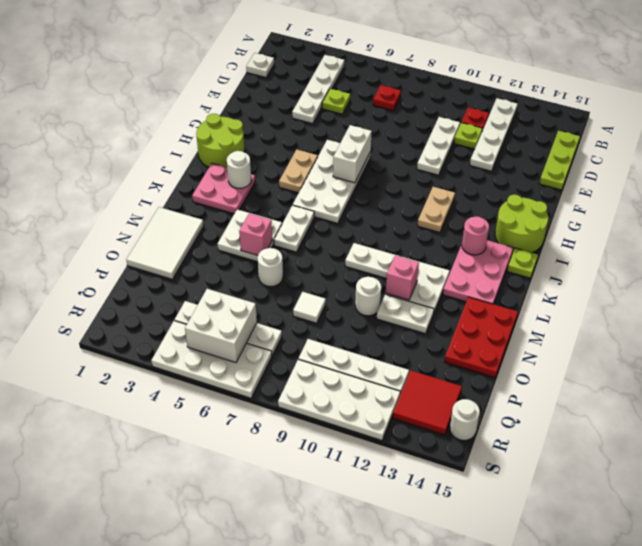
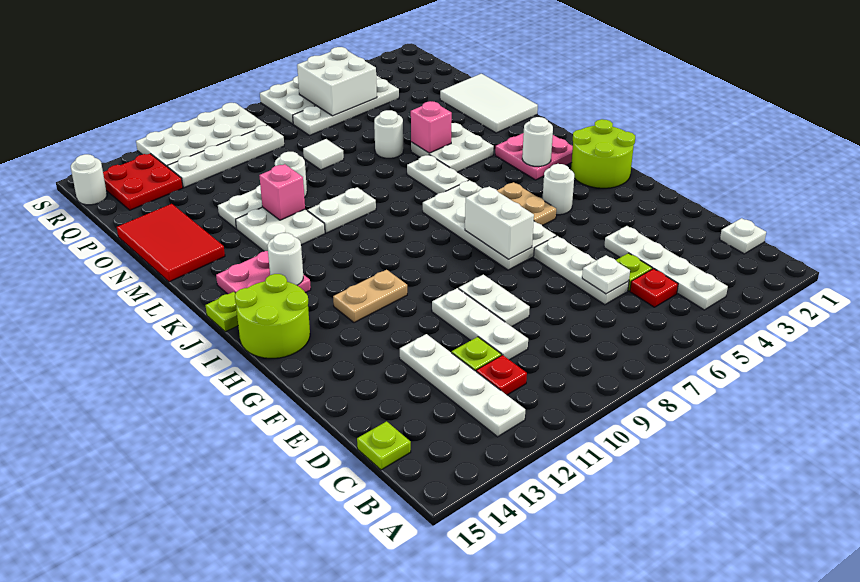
red plate C7 level 1 -> red plate C5 level 1
lime plate C15:E15 level 1 -> lime plate C15 level 1
none -> white plate D6:F6 level 1
none -> white plate D6 level 2
none -> white plate E9:F9 level 1
none -> white round brick H4 level 1
tan plate H11:I11 level 1 -> tan plate H11:H12 level 1
pink plate J13:L14 level 1 -> pink plate J13:K14 level 1
pink round brick J13 level 2 -> white round brick J13 level 2
red plate M14:O15 level 1 -> red tile M14:O15 level 1
red tile Q13:R14 level 1 -> red plate Q13:R14 level 1

